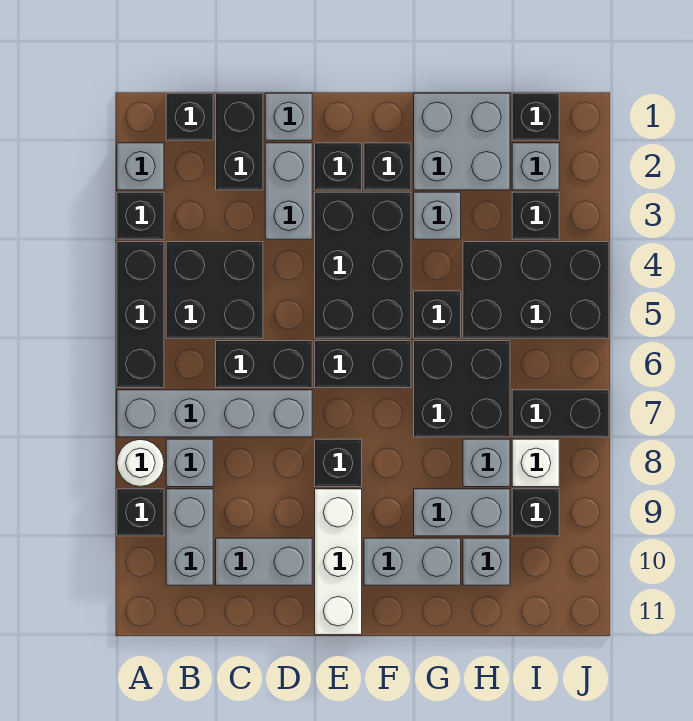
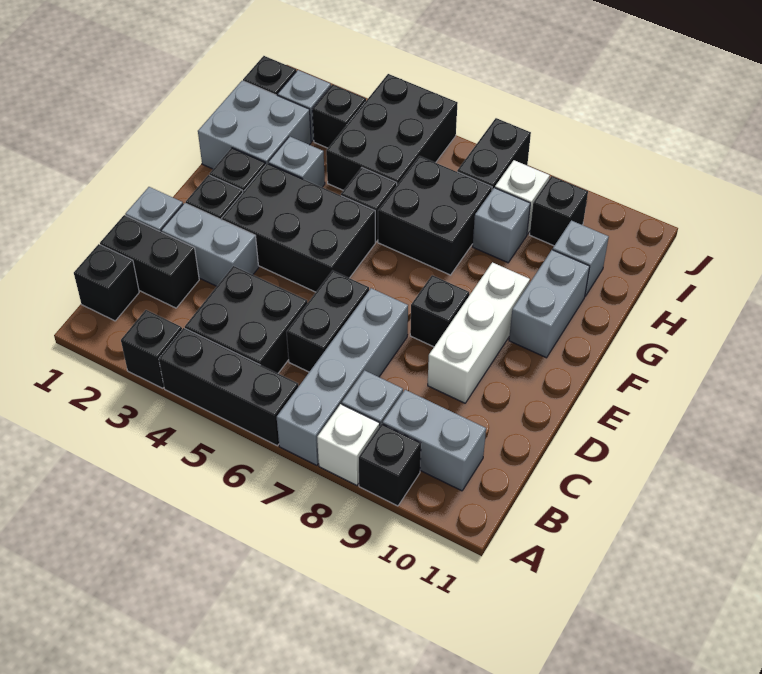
grey brick A2 level 1 -> none
white round brick A8 level 1 -> white brick A8 level 1
grey brick C10:D10 level 1 -> none
black brick E6:F6 level 1 -> none
white brick E9:E11 level 1 -> white brick D9:F9 level 1
grey brick G9:H9 level 1 -> none

